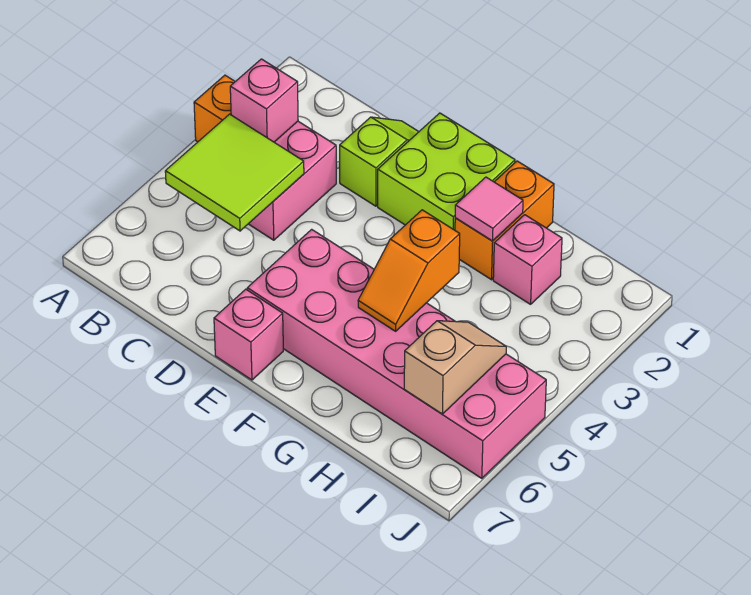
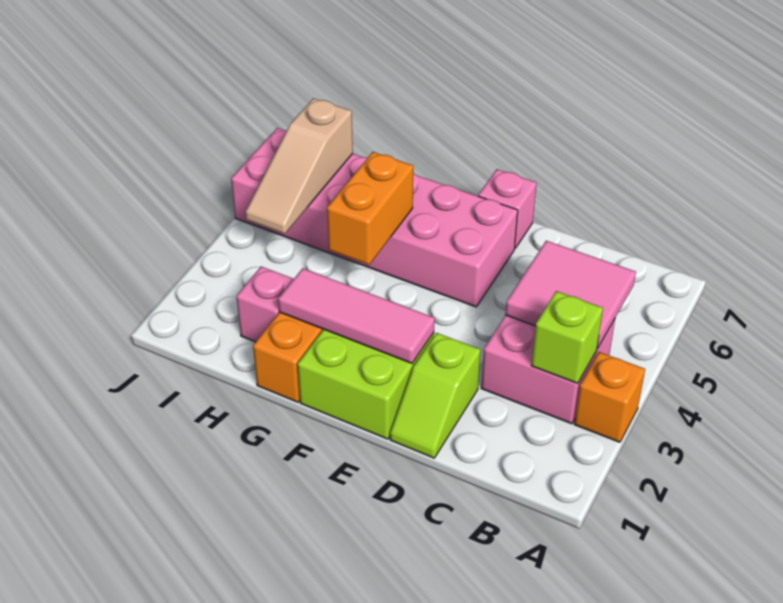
pink brick B3 level 2 -> lime brick B3 level 2
lime tile B4:C5 level 2 -> pink tile B4:C5 level 2
pink tile G2 level 2 -> pink tile E2:G2 level 2
orange slope G4:G5 level 2 top 4 -> orange brick G4:G5 level 2
tan slope I5:I6 level 2 top 6 -> tan slope I4:I6 level 2 top 6

